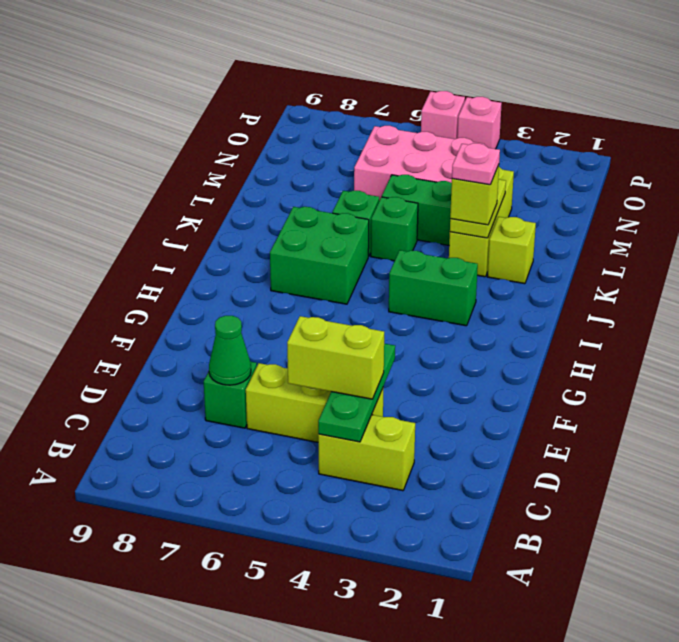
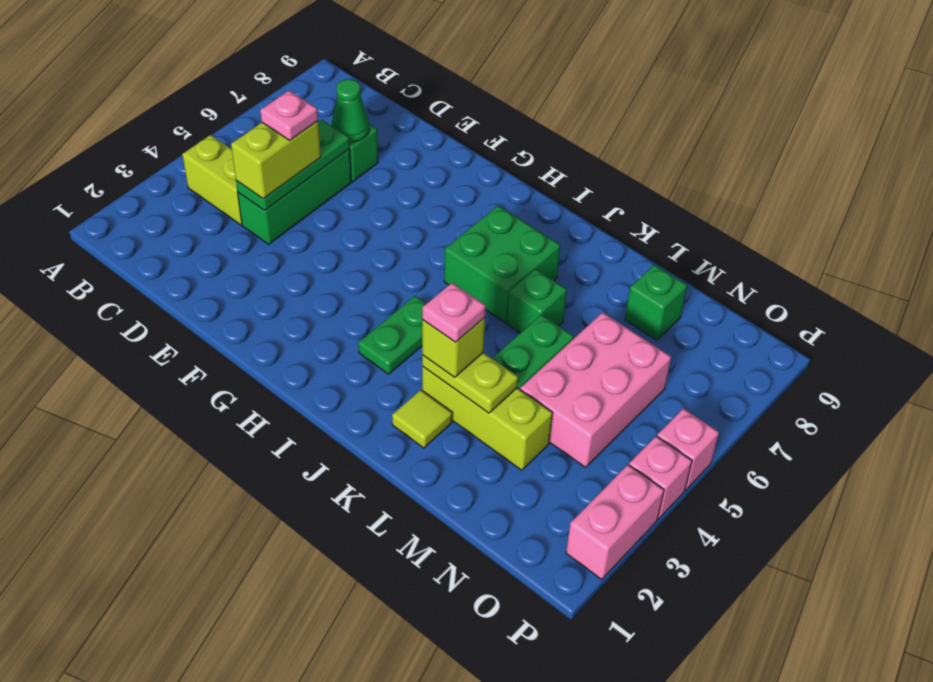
lime brick C3:C4 level 1 -> lime brick B4:C4 level 1
green plate C4:E4 level 2 -> green plate D4:D6 level 2
lime brick D4:D6 level 1 -> green brick D4:D6 level 1
none -> pink plate D5 level 4
green brick I3:I4 level 1 -> green plate I3:I4 level 1
lime brick K2 level 1 -> lime tile K2 level 1
green brick K5 level 1 -> green brick M8 level 1
none -> pink brick P2:P3 level 1

